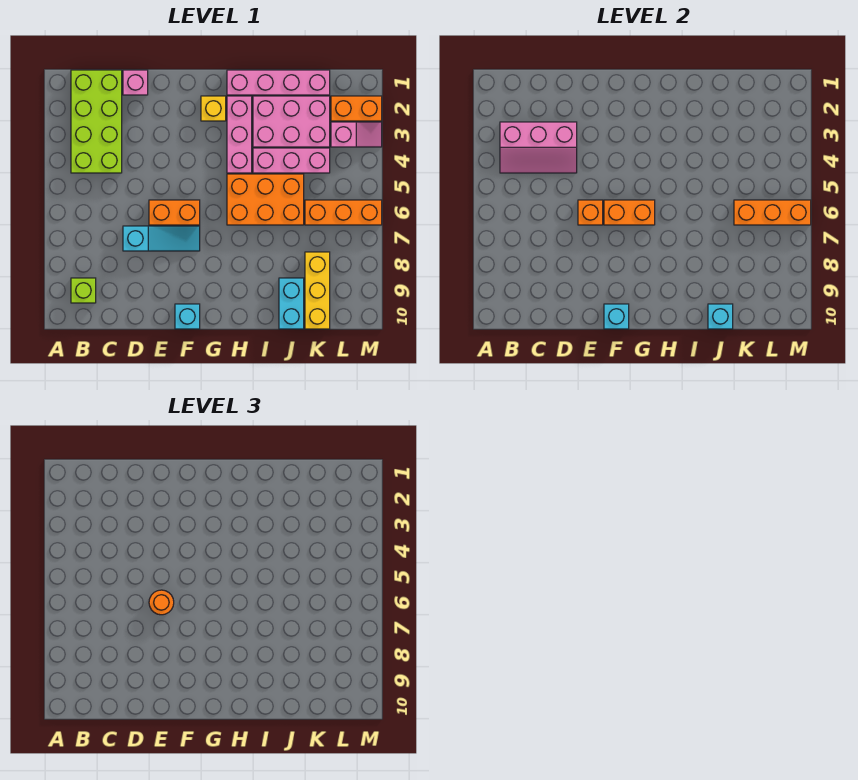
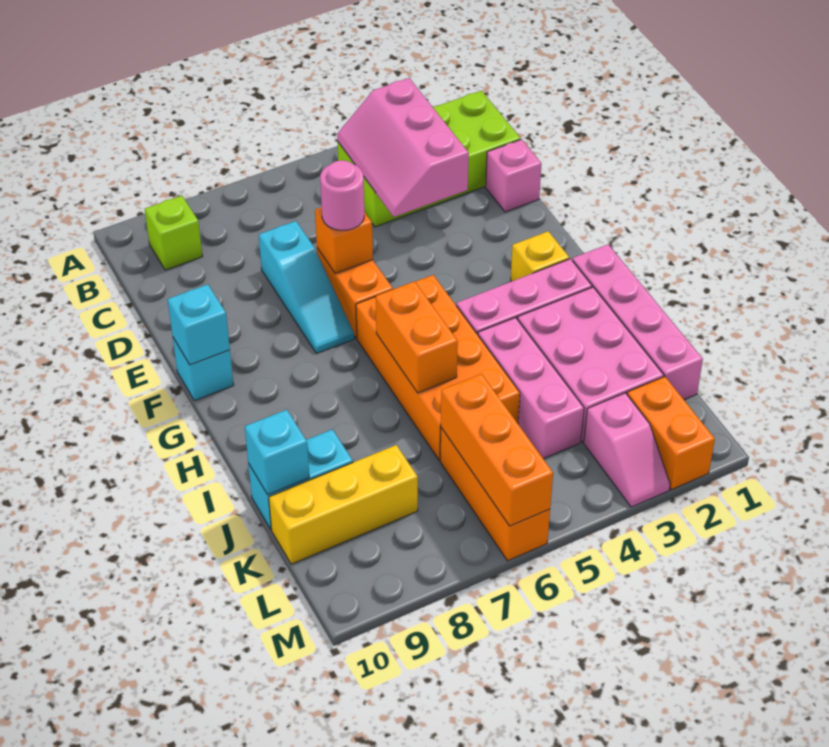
orange round brick E6 level 3 -> pink round brick E6 level 3
orange brick F6:G6 level 2 -> orange brick H6:I6 level 2
orange brick H5:J6 level 1 -> orange brick G5:J6 level 1

